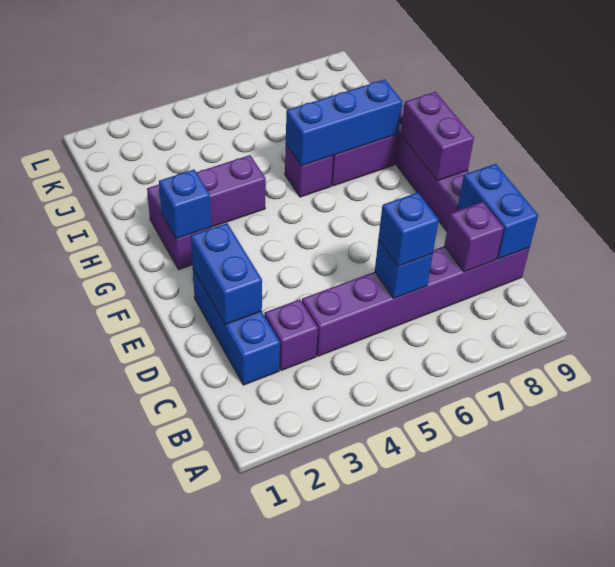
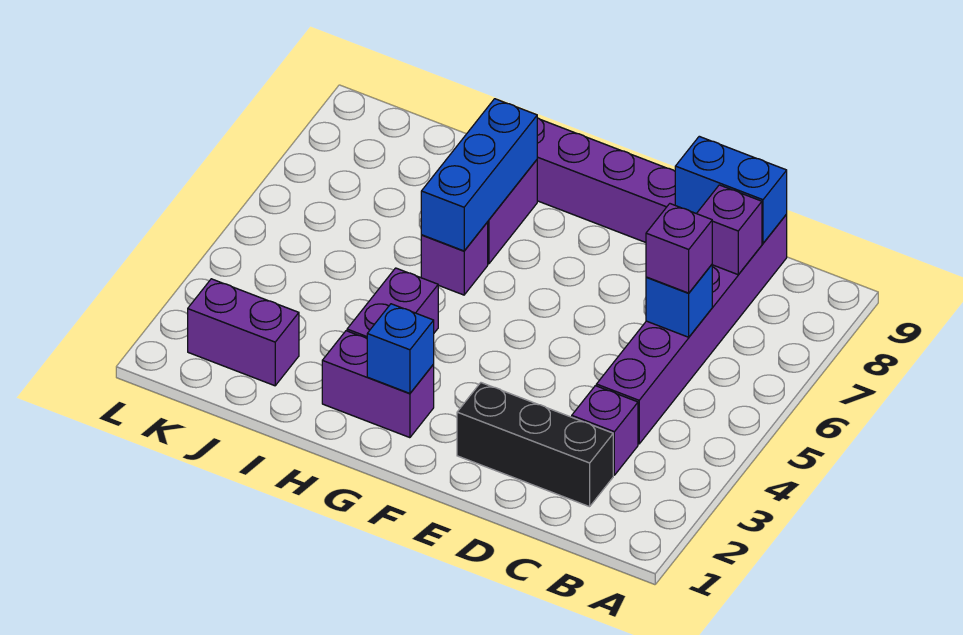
blue brick C2:E2 level 1 -> black brick C2:E2 level 1
blue brick C6 level 3 -> purple brick C6 level 3
blue brick D2:E2 level 2 -> none
purple brick F9:G9 level 2 -> purple brick J2:K2 level 1

